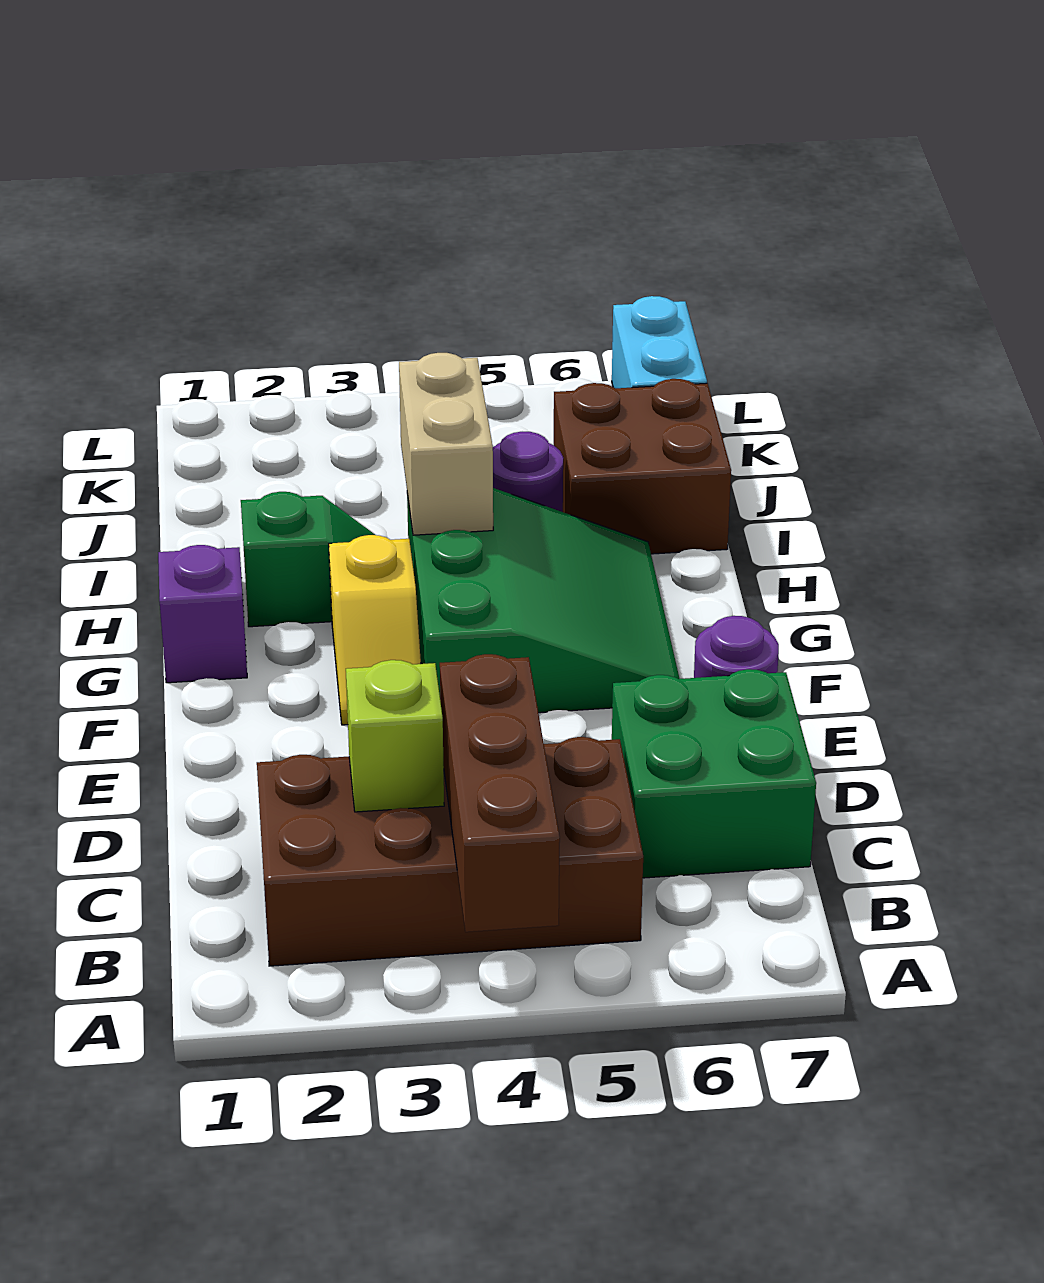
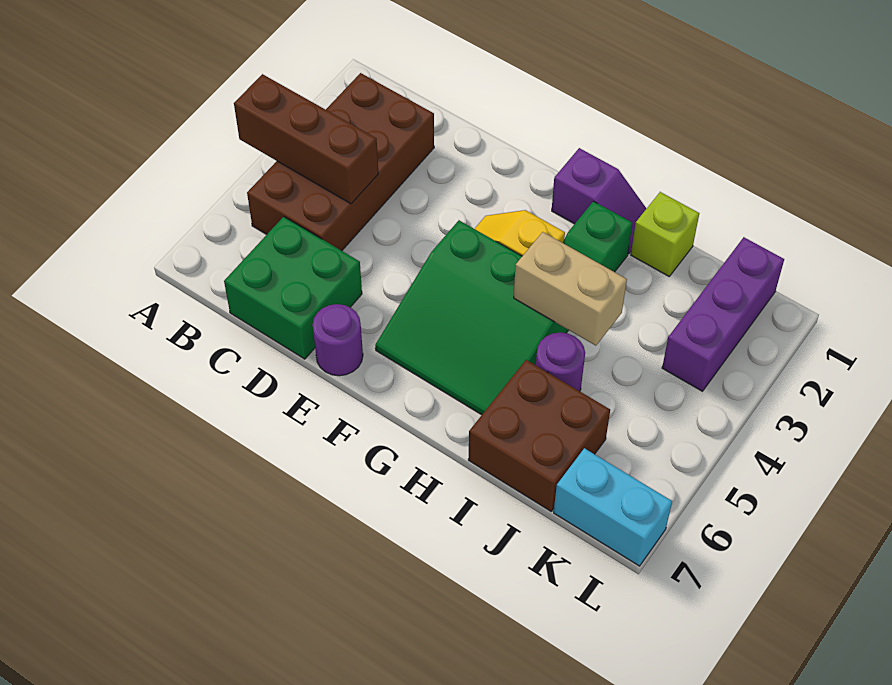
lime brick C3 level 2 -> lime brick I1 level 1
none -> purple brick K1:K3 level 1

